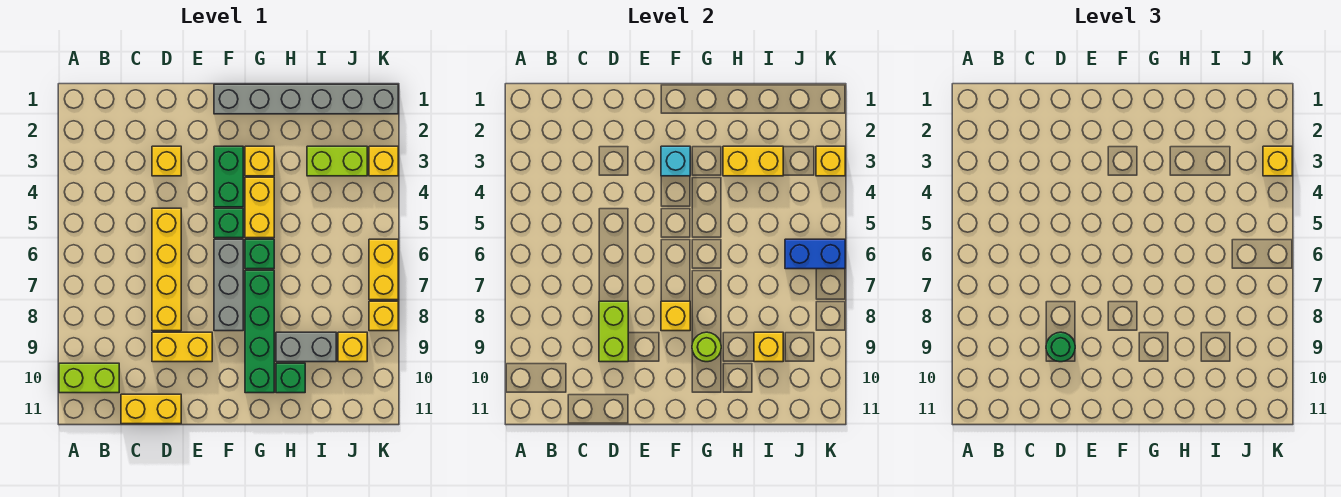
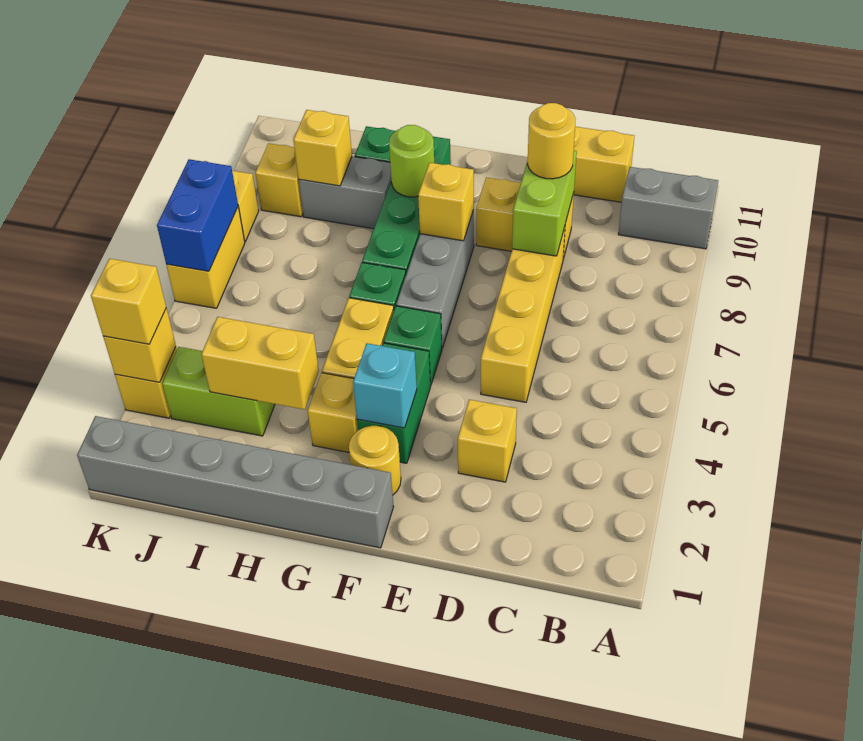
lime brick A10:B10 level 1 -> grey brick A10:B10 level 1
green round brick D9 level 3 -> yellow round brick D9 level 3
none -> yellow round brick F2 level 1
blue brick J6:K6 level 2 -> blue brick K6:K7 level 2

